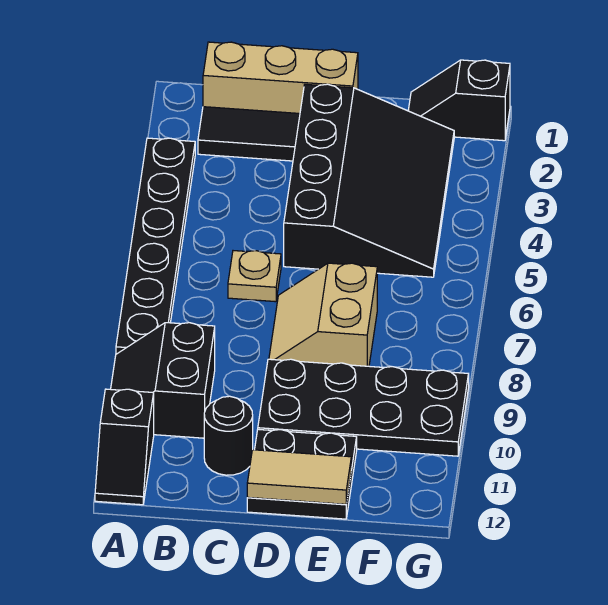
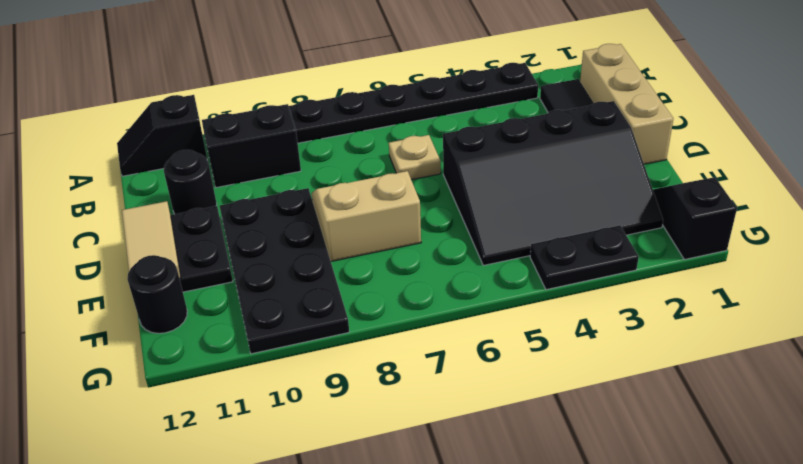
none -> black round brick F12 level 1
none -> black plate G3:G4 level 1

